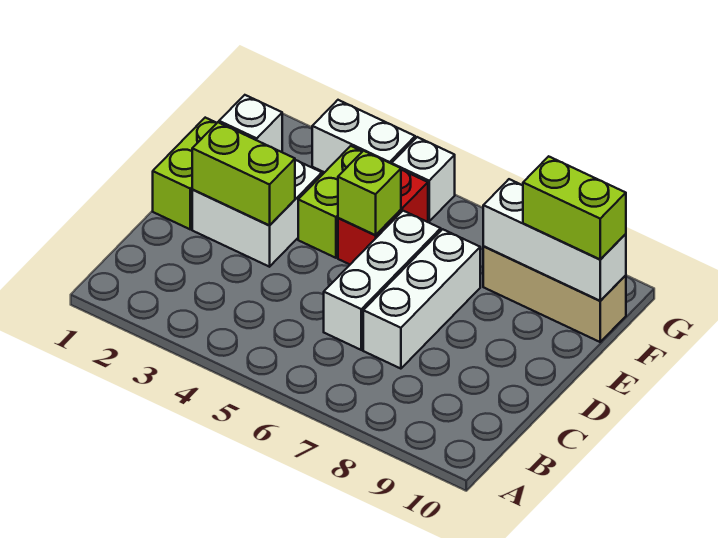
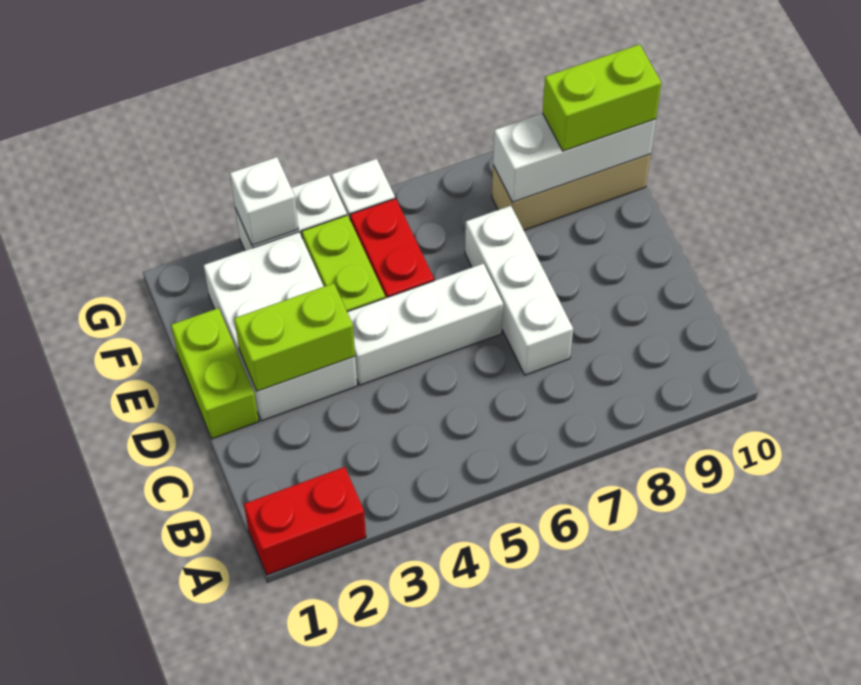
none -> red brick A1:A2 level 1
white brick C6:E6 level 1 -> white brick D4:D6 level 1
white brick D2:E3 level 1 -> white brick D2:F3 level 1
white brick E2 level 2 -> white brick G3 level 2
lime brick E5 level 2 -> none

